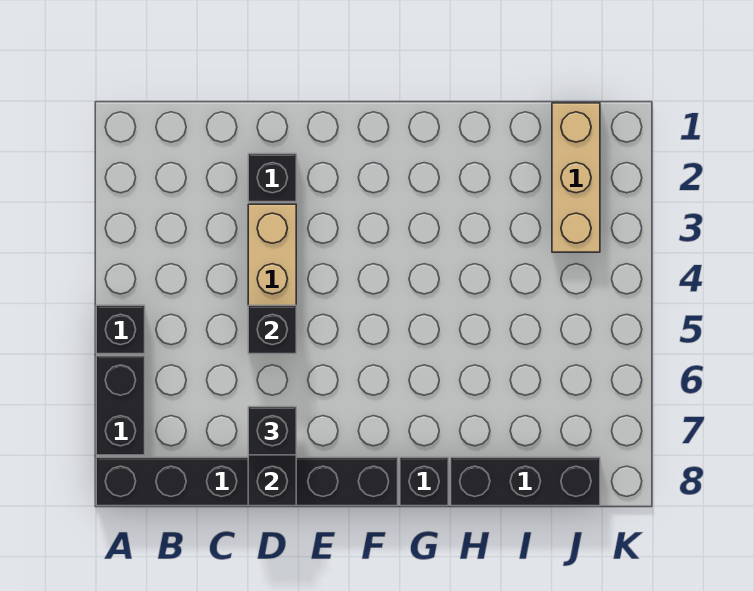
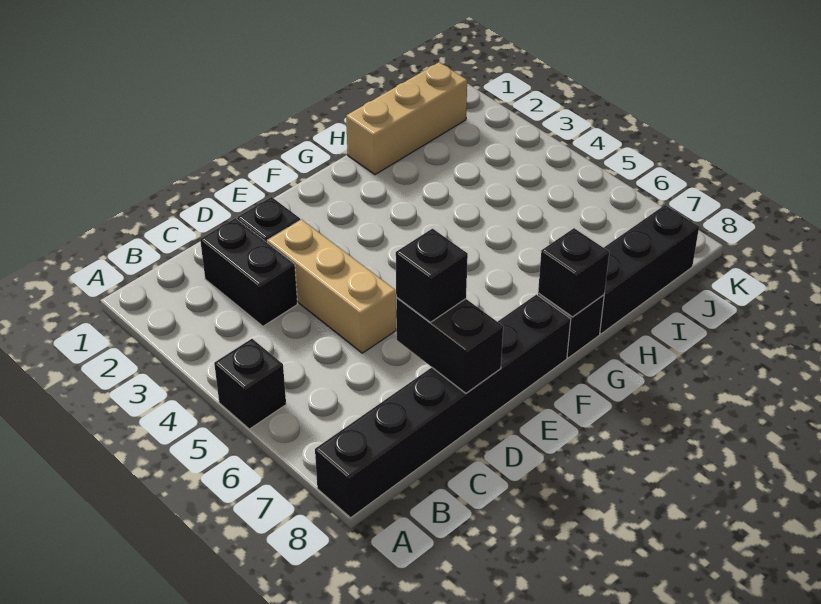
black brick A6:A7 level 1 -> black brick C2:C3 level 1
black brick D5 level 2 -> black brick G8 level 2
tan brick J1:J3 level 1 -> tan brick H1:J1 level 1

